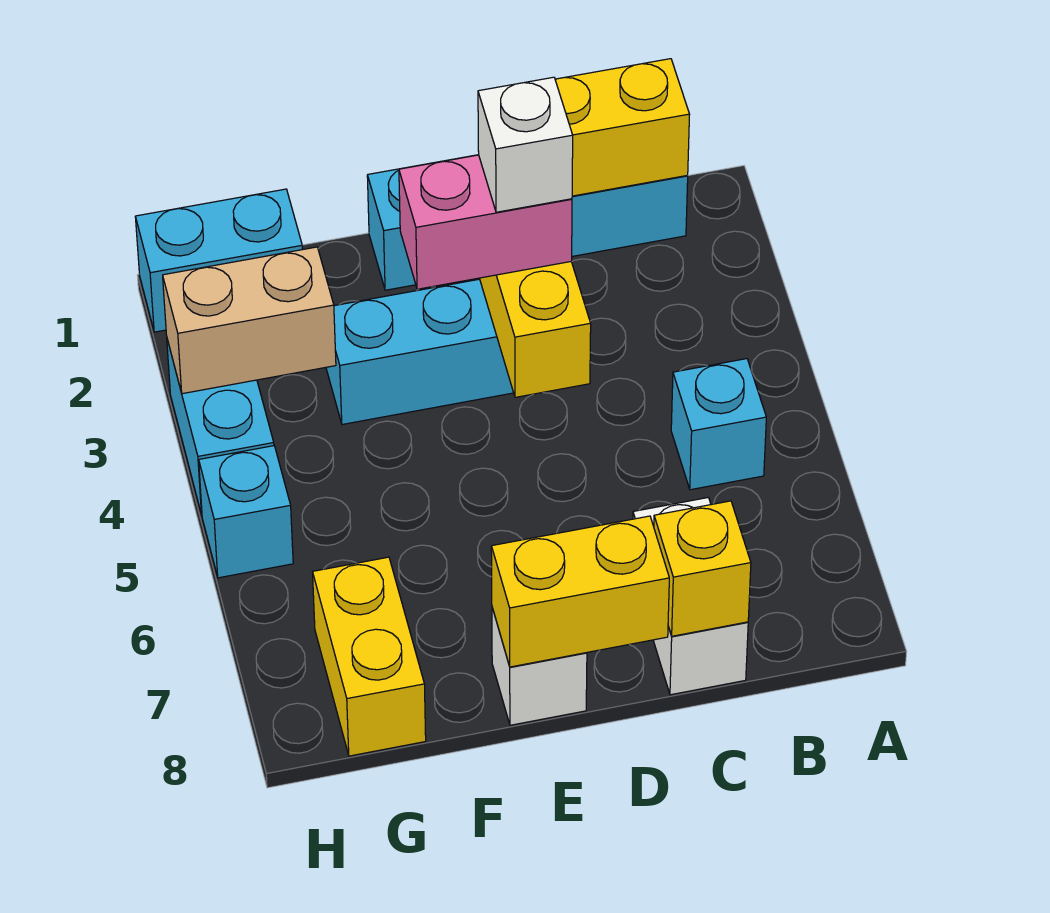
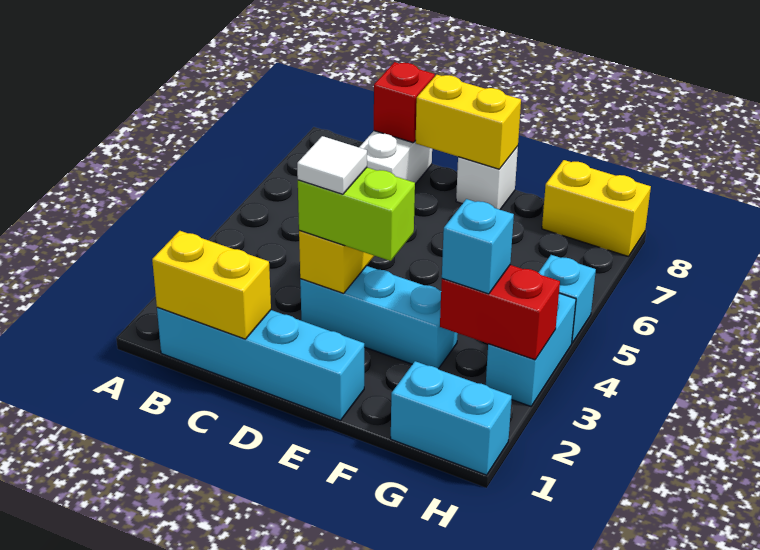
cyan brick B5 level 1 -> cyan brick G3 level 3
yellow brick C8 level 2 -> red brick C8 level 2
pink brick D3:E3 level 3 -> lime brick D3:E3 level 3
white brick D3 level 4 -> white tile D3 level 4
tan brick G3:H3 level 2 -> red brick G3:H3 level 2
yellow brick G7:G8 level 1 -> yellow brick G8:H8 level 1

